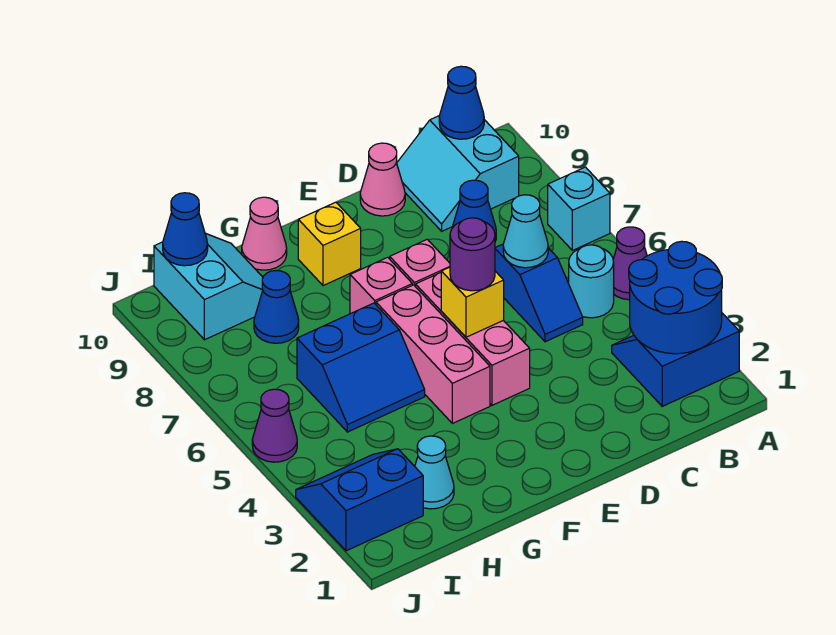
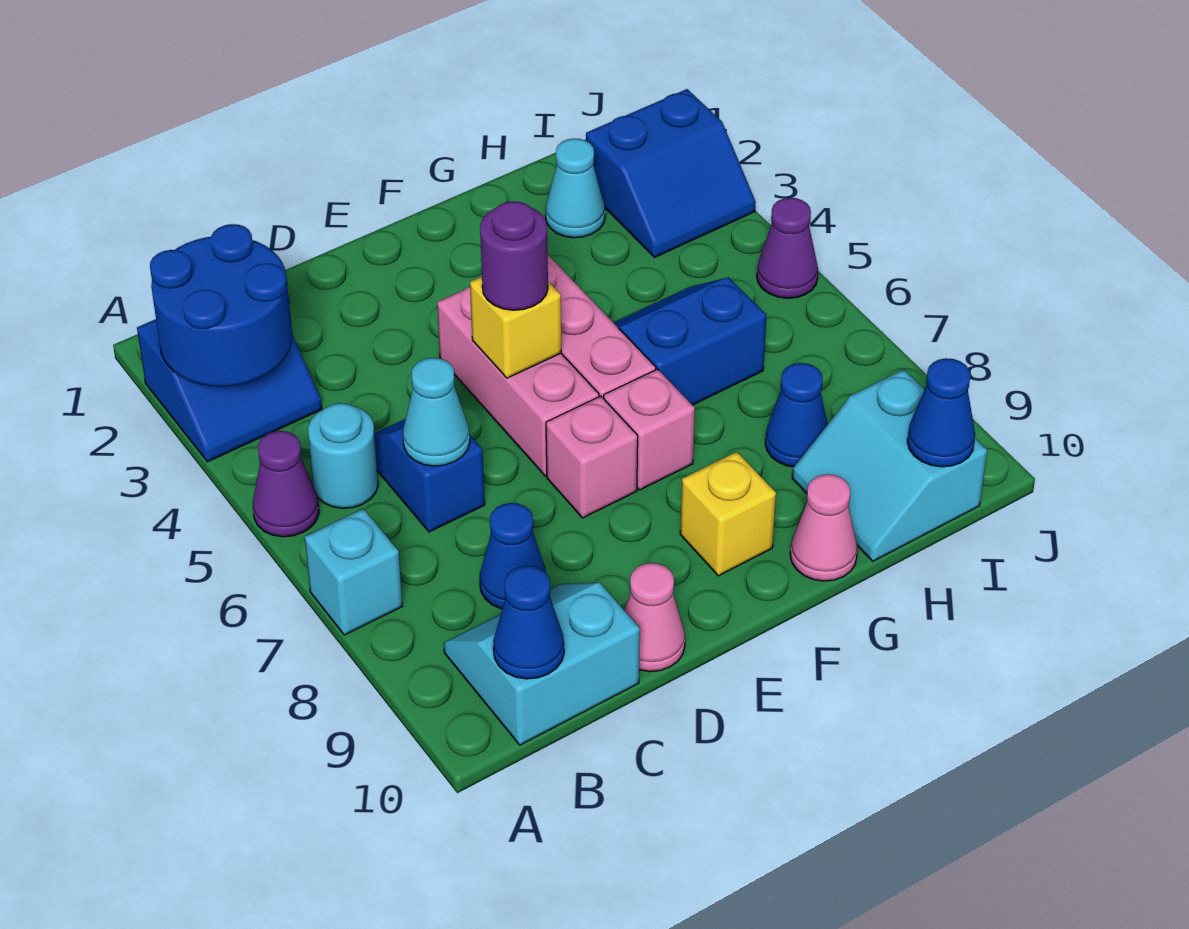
cyan slope B9:C10 level 1 top B -> cyan slope B9:C10 level 1 top 10

